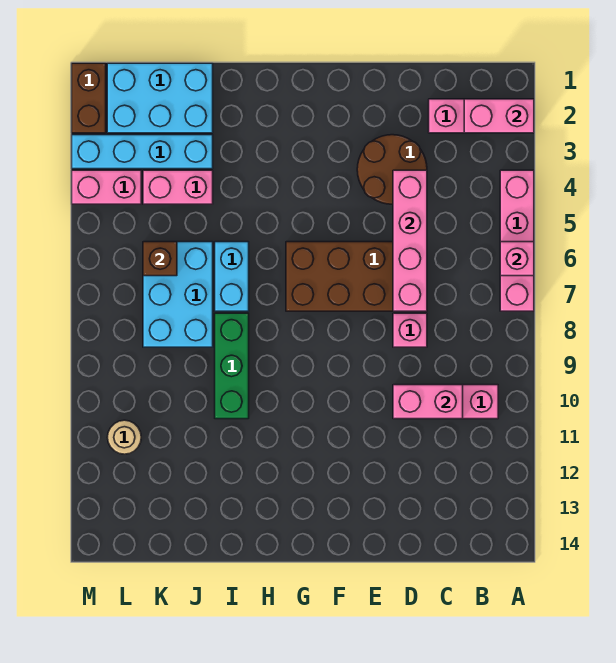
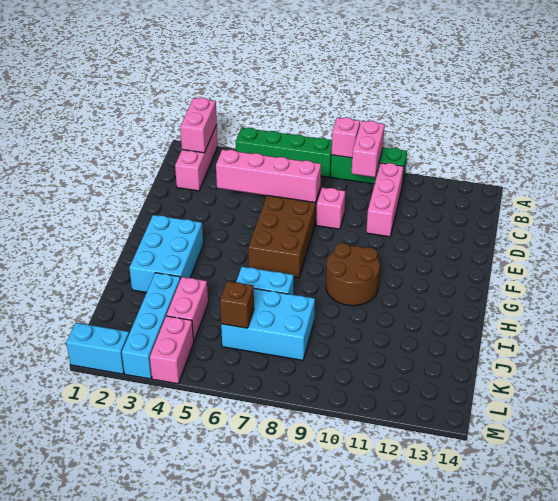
pink brick A4:A7 level 1 -> green brick A4:A7 level 1
pink brick A6 level 2 -> pink brick A8 level 2
pink brick C10:D10 level 2 -> pink brick A9:B9 level 2
brown round brick D3:E4 level 1 -> brown round brick G9:H10 level 1
green brick I8:I10 level 1 -> green brick A8:A10 level 1
cyan brick J1:L2 level 1 -> cyan brick G2:I3 level 1
tan round brick L11 level 1 -> none
brown brick M1:M2 level 1 -> cyan brick M1:M2 level 1

